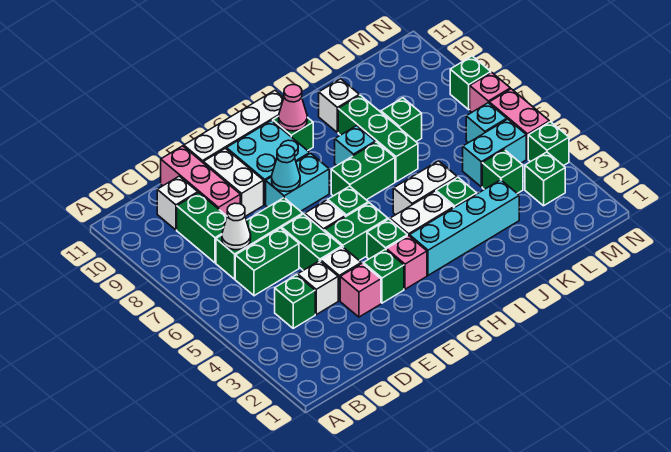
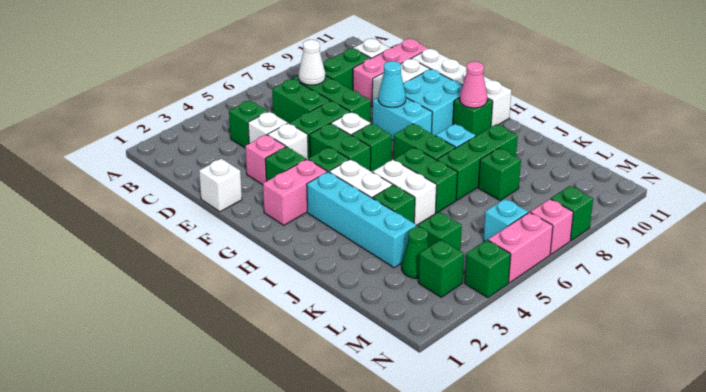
pink brick G3 level 1 -> pink brick G2:G3 level 1
none -> green brick I6:J6 level 1
white brick J10 level 1 -> white brick E1 level 1
none -> green cone L3 level 1
cyan brick L5:M5 level 1 -> none

